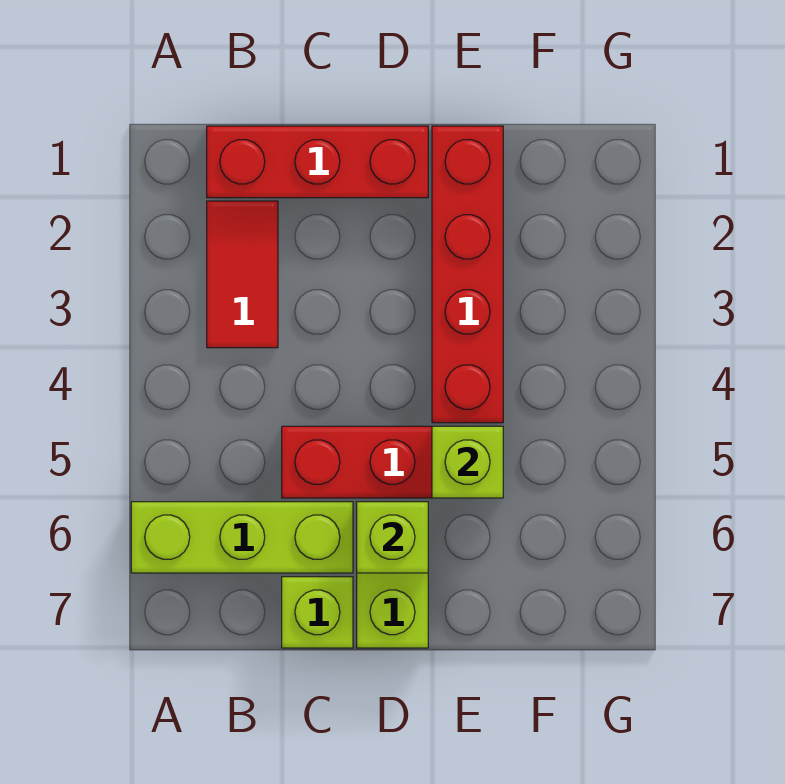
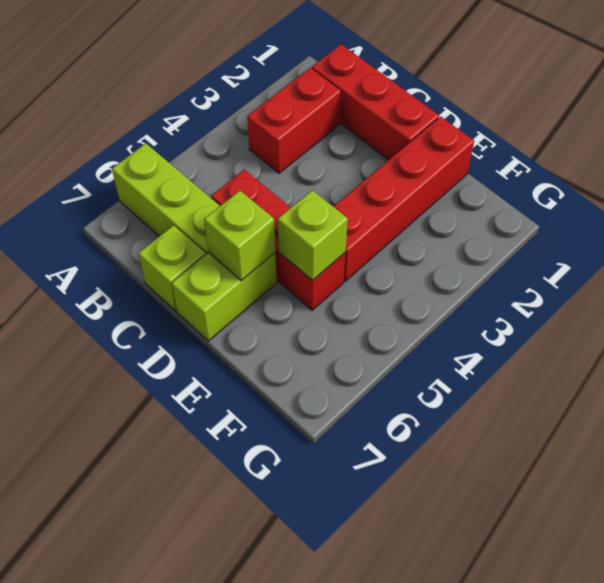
red tile B2:B3 level 1 -> red brick B2:B3 level 1

